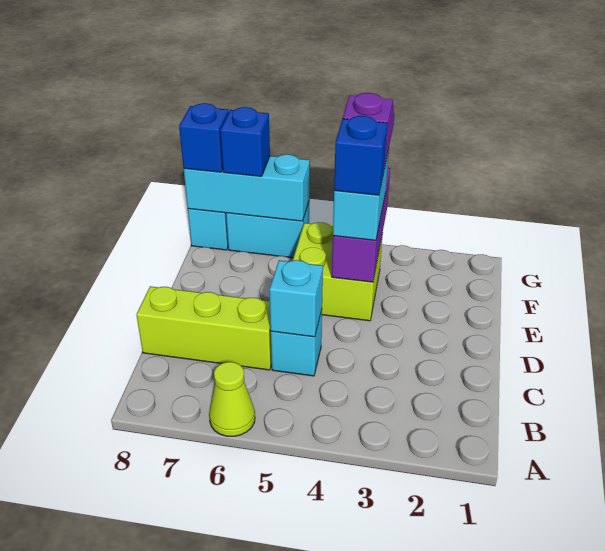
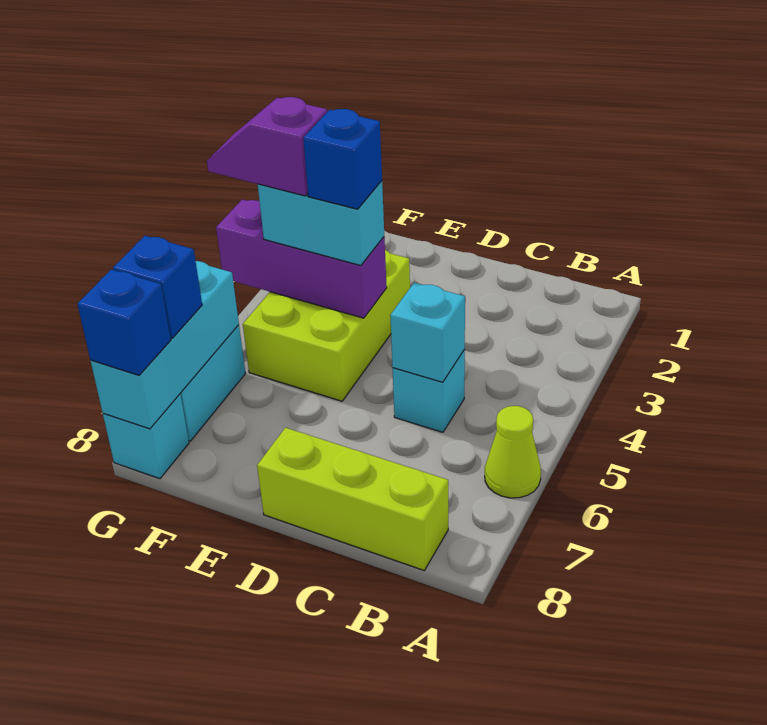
lime brick C6:C8 level 1 -> lime brick B8:D8 level 1
lime brick E4:F5 level 1 -> lime brick E3:F5 level 1

